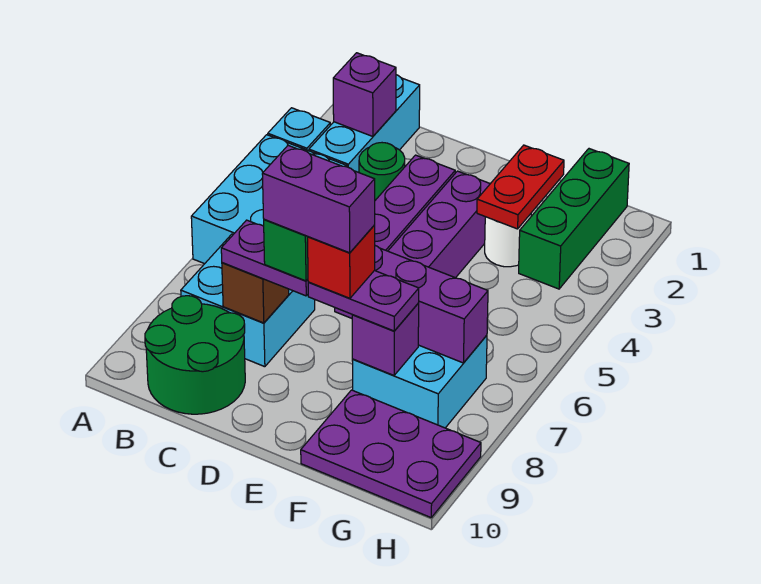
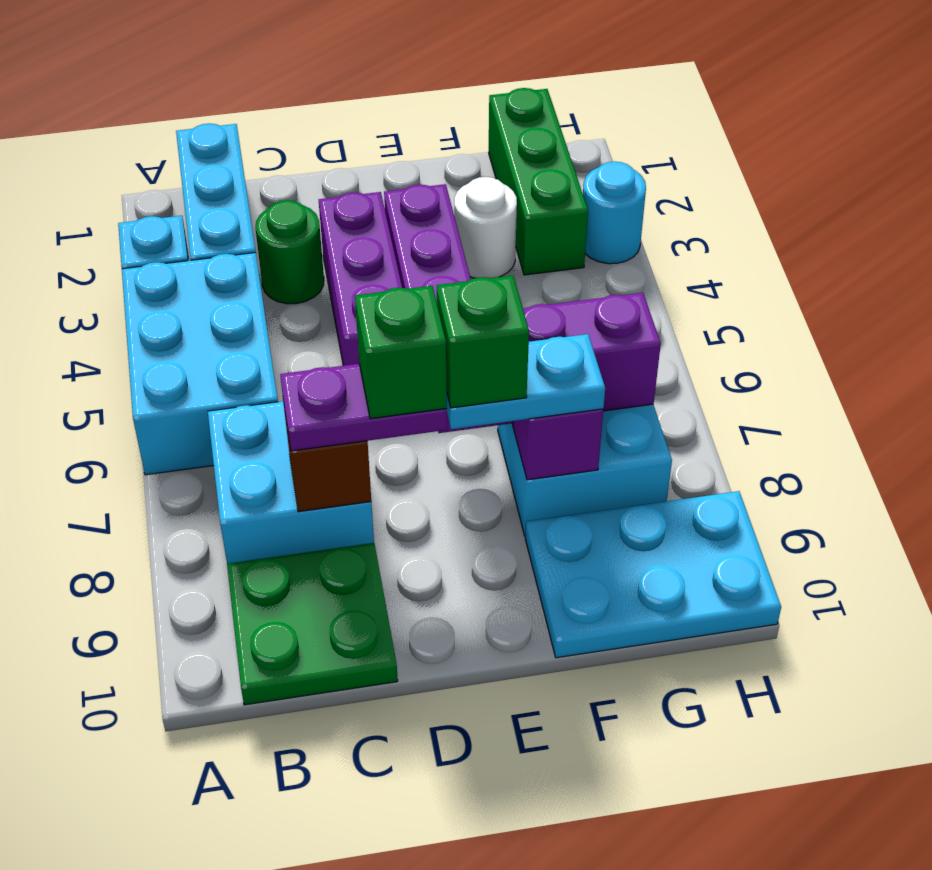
purple brick B2 level 2 -> none
green round brick B9:C10 level 1 -> green plate B9:C10 level 1
purple brick D8:E8 level 5 -> none
purple plate E8:F8 level 3 -> cyan plate E8:F8 level 3
red brick E8 level 4 -> green brick E8 level 4
red plate F2:F3 level 2 -> none
purple plate F9:H10 level 1 -> cyan plate F9:H10 level 1
none -> cyan round brick H3 level 1

